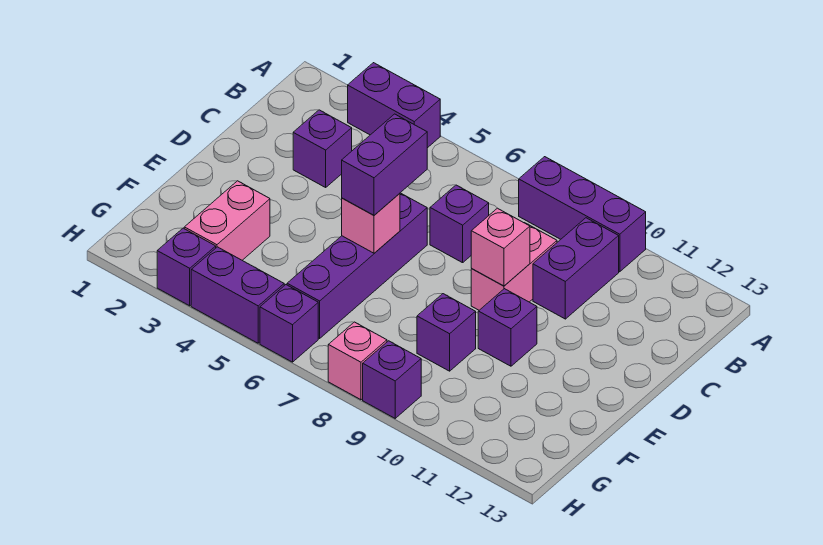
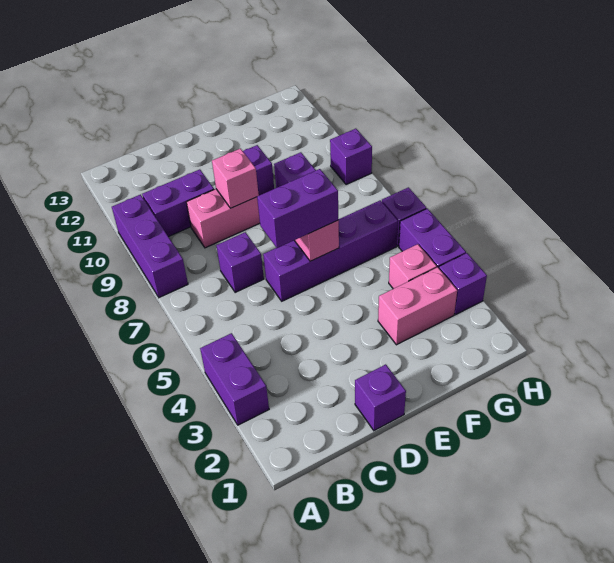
purple brick C3 level 1 -> purple brick D1 level 1
pink brick H8 level 1 -> pink brick G4 level 1

